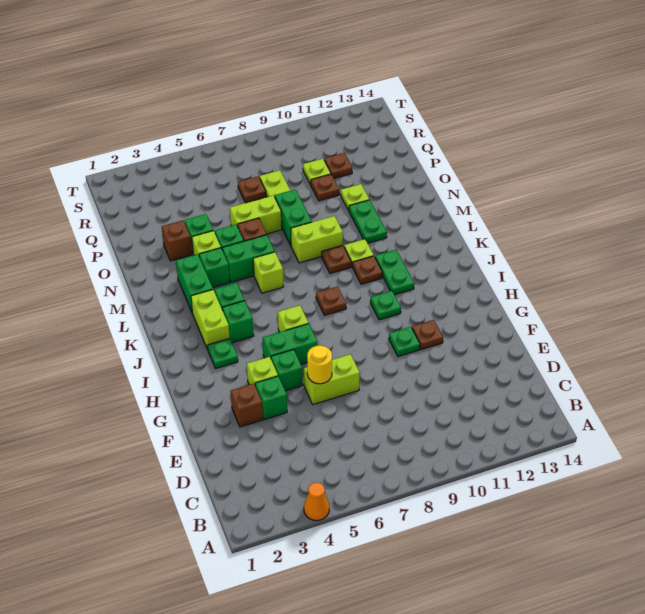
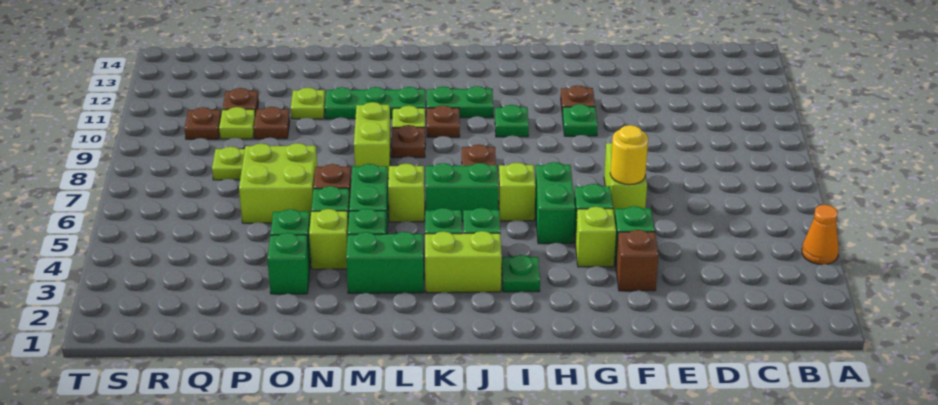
green plate M11:N11 level 1 -> green plate L11:N11 level 1
green brick N8:O8 level 1 -> green brick J6:K6 level 1
brown brick O3 level 1 -> green brick O3 level 1
lime brick O6:O7 level 1 -> lime brick O6:P7 level 1
brown plate Q7 level 1 -> brown plate R10 level 1

